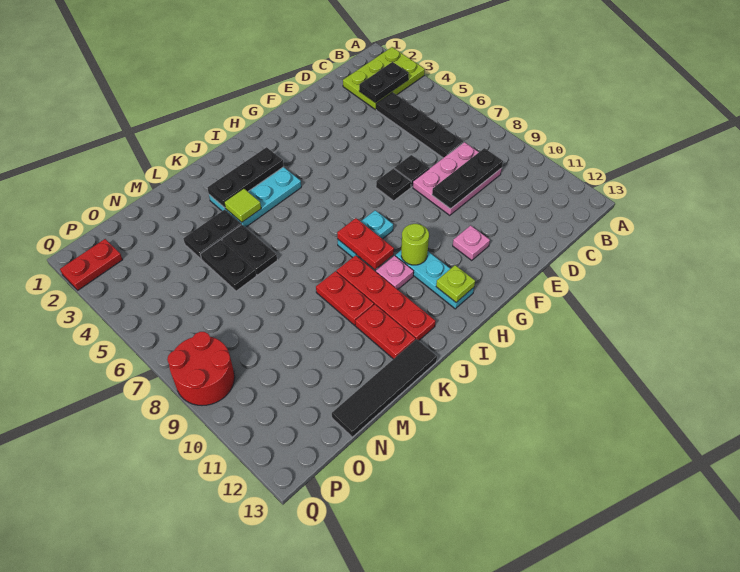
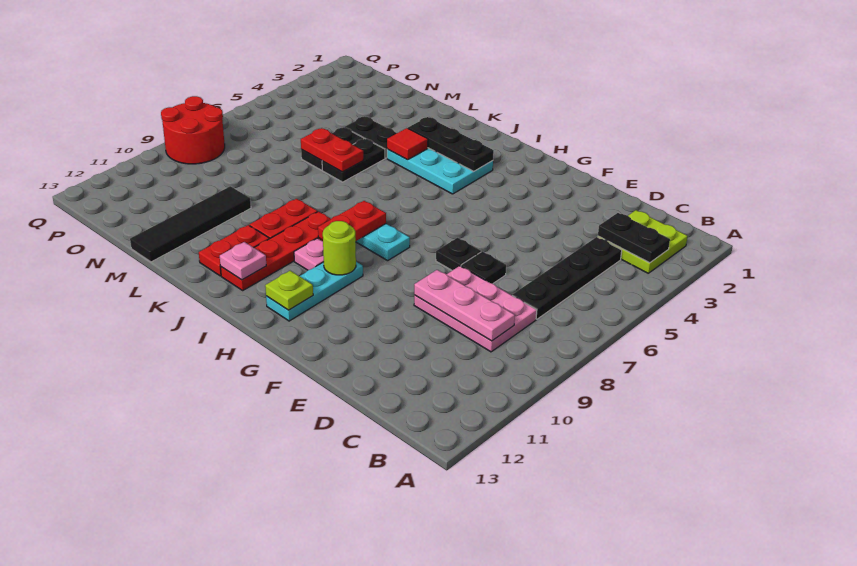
lime plate A2:C3 level 1 -> lime plate B2:C3 level 1
black plate C9:E9 level 2 -> pink plate C9:E9 level 2
pink plate F11 level 1 -> pink plate J12 level 2
lime tile K4 level 2 -> red tile K4 level 2
black tile K13:N13 level 1 -> black tile M10:M13 level 1
red plate P2:Q2 level 1 -> red plate L6:M6 level 2

